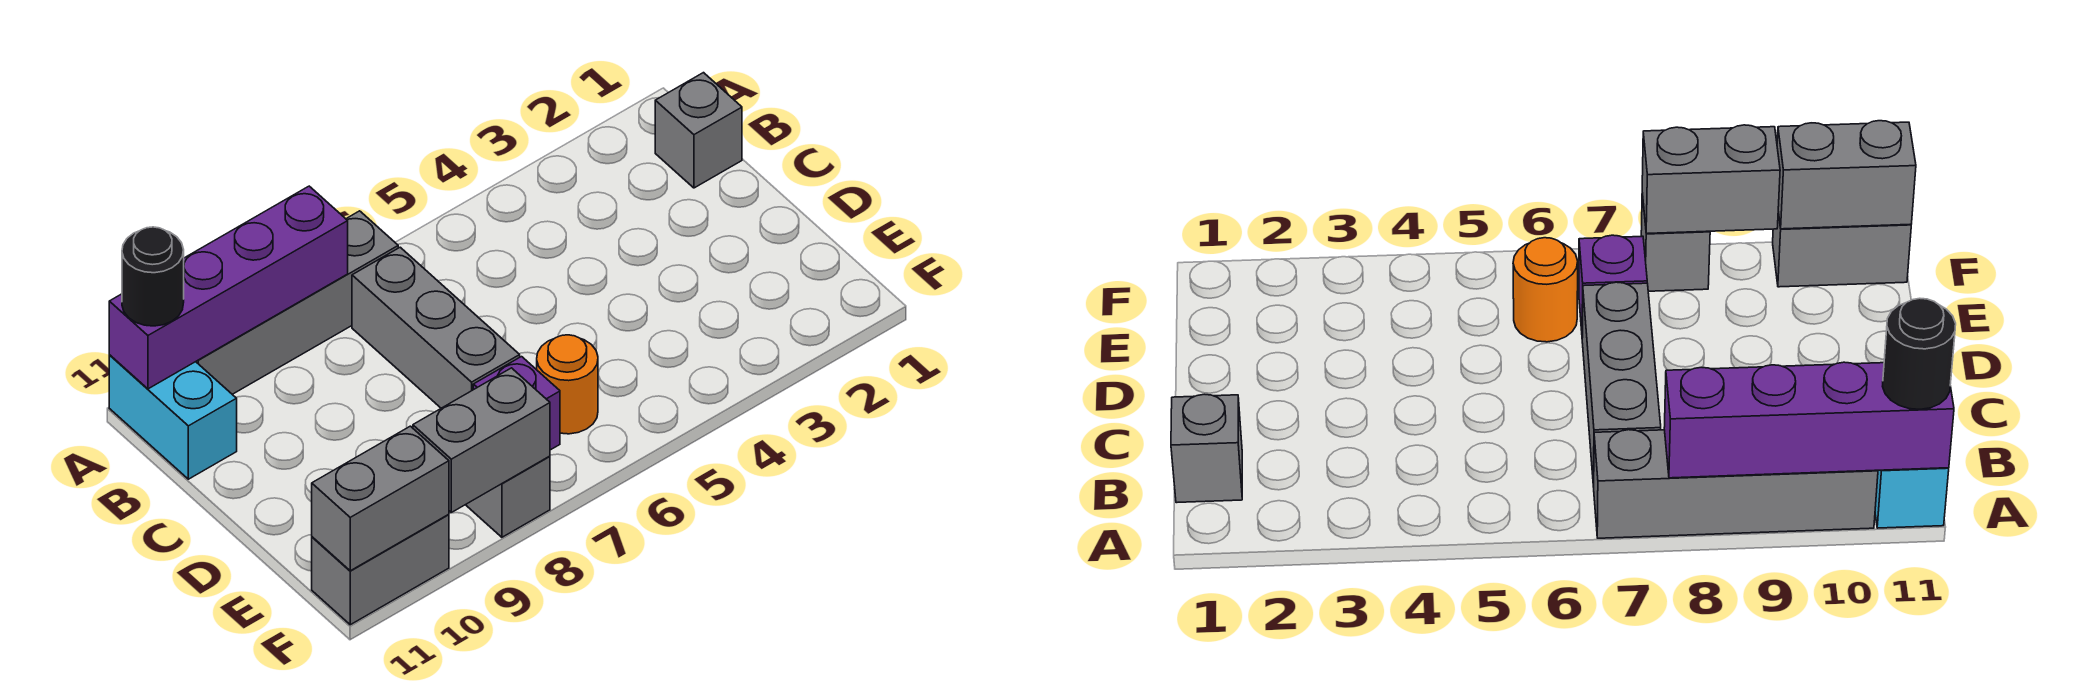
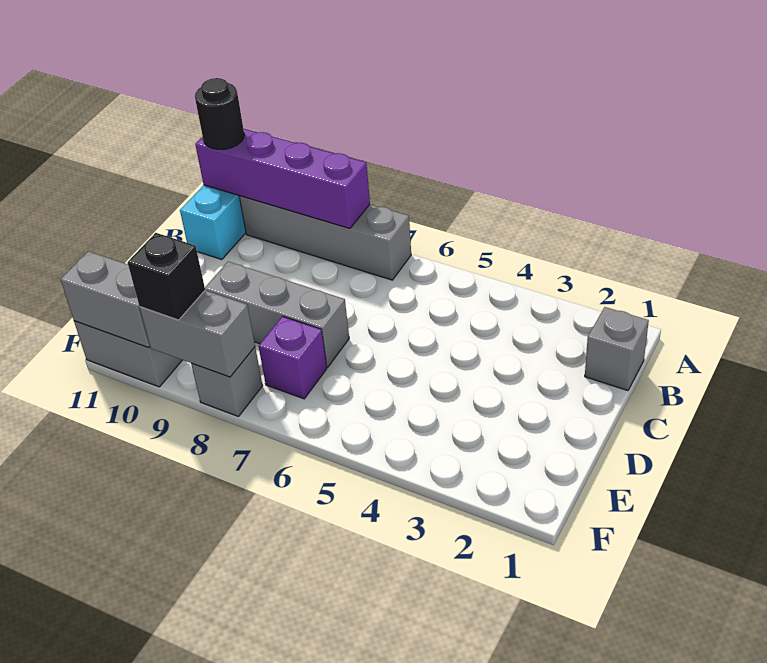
grey brick B7:D7 level 1 -> grey brick D7:D9 level 1
orange round brick E6 level 1 -> none
none -> black brick F9 level 3

